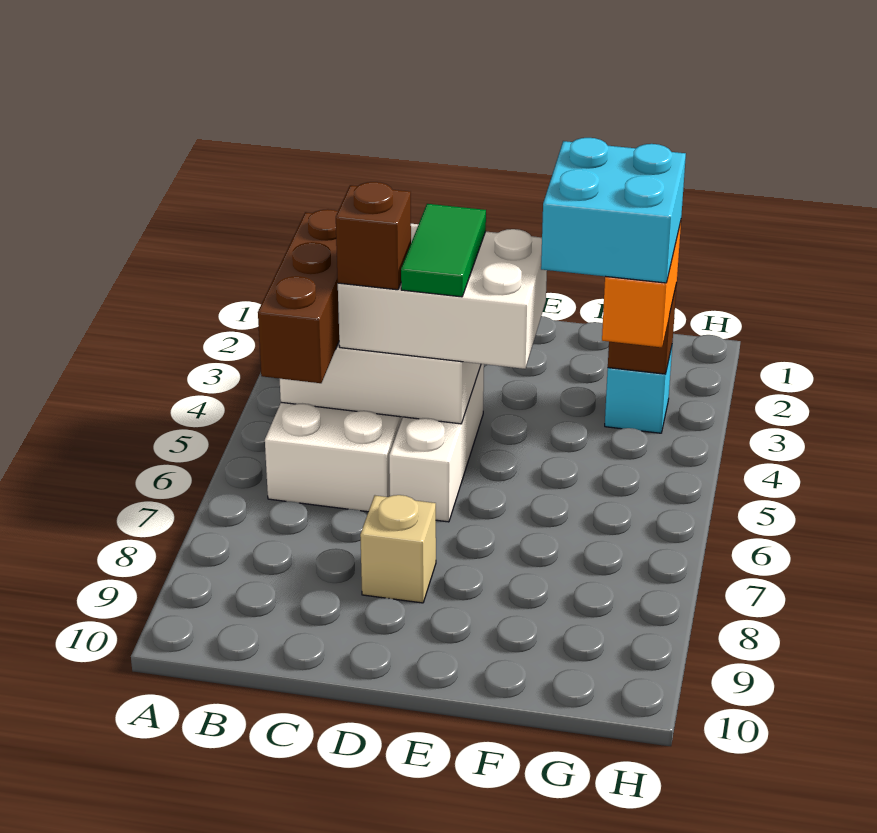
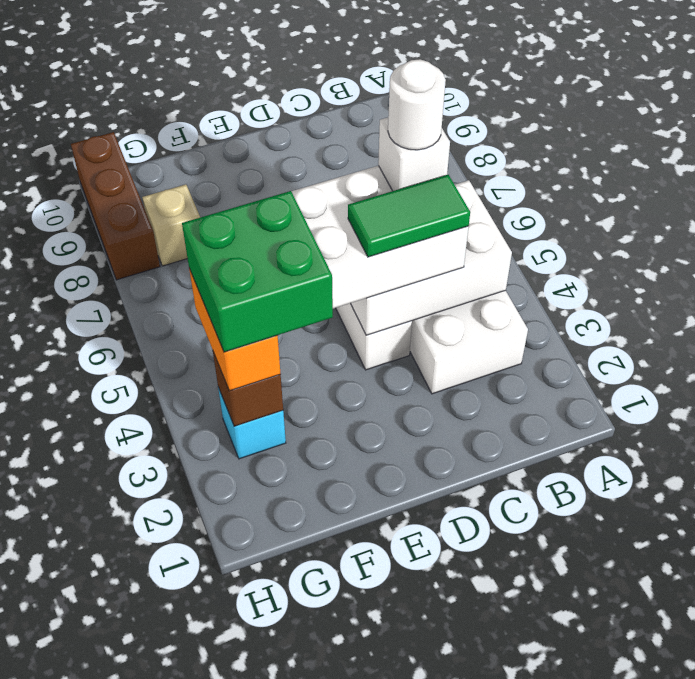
brown brick B4:B6 level 3 -> brown brick H8:H10 level 1
brown brick C5 level 4 -> white brick C5 level 4
none -> white round brick C5 level 5
green tile D4:D5 level 4 -> green tile C4:D4 level 4
tan brick D8 level 1 -> tan brick G8 level 1
cyan brick F3:G4 level 4 -> green brick F3:G4 level 4

